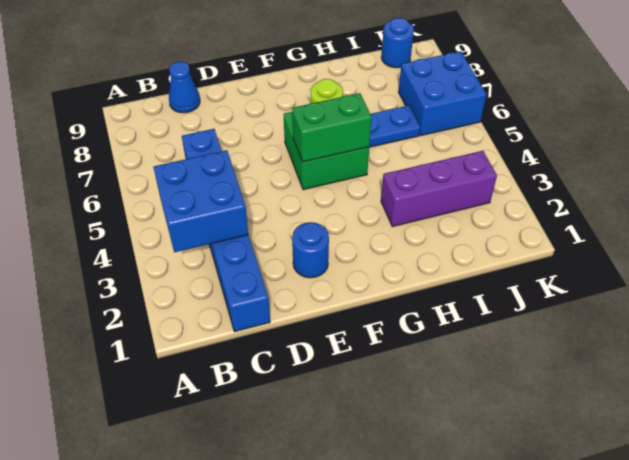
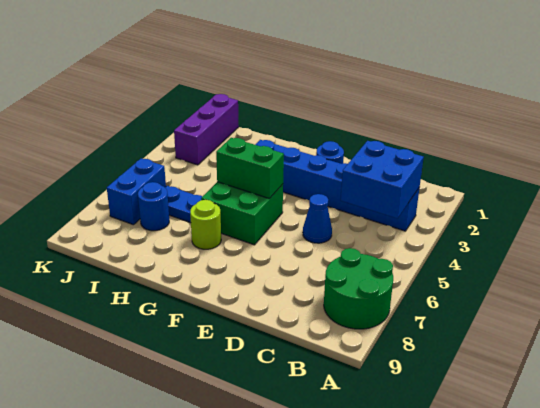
none -> green round brick A7:B8 level 1
blue brick C1:C6 level 1 -> blue brick B3:G3 level 1
blue cone C9 level 1 -> blue cone D5 level 1
purple brick H3:J3 level 1 -> purple brick J1:J3 level 1
blue brick J6:K7 level 1 -> blue brick J6:J7 level 1
blue round brick J9 level 1 -> blue round brick I7 level 1

